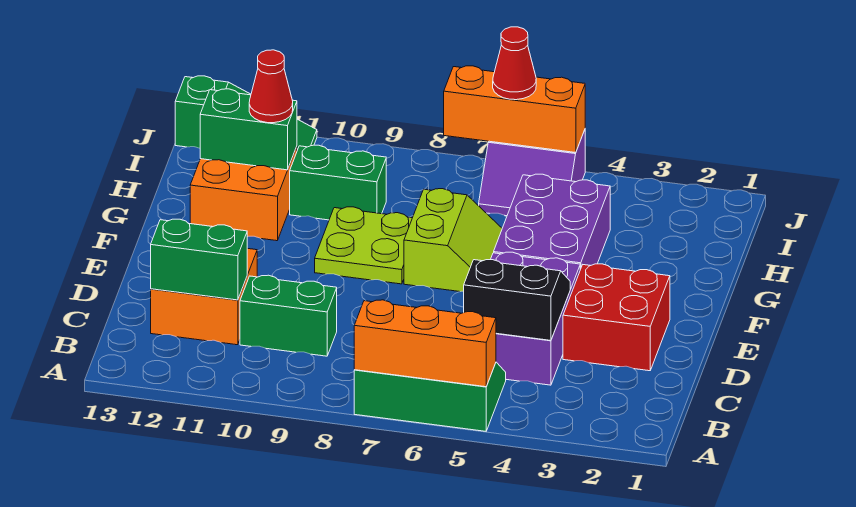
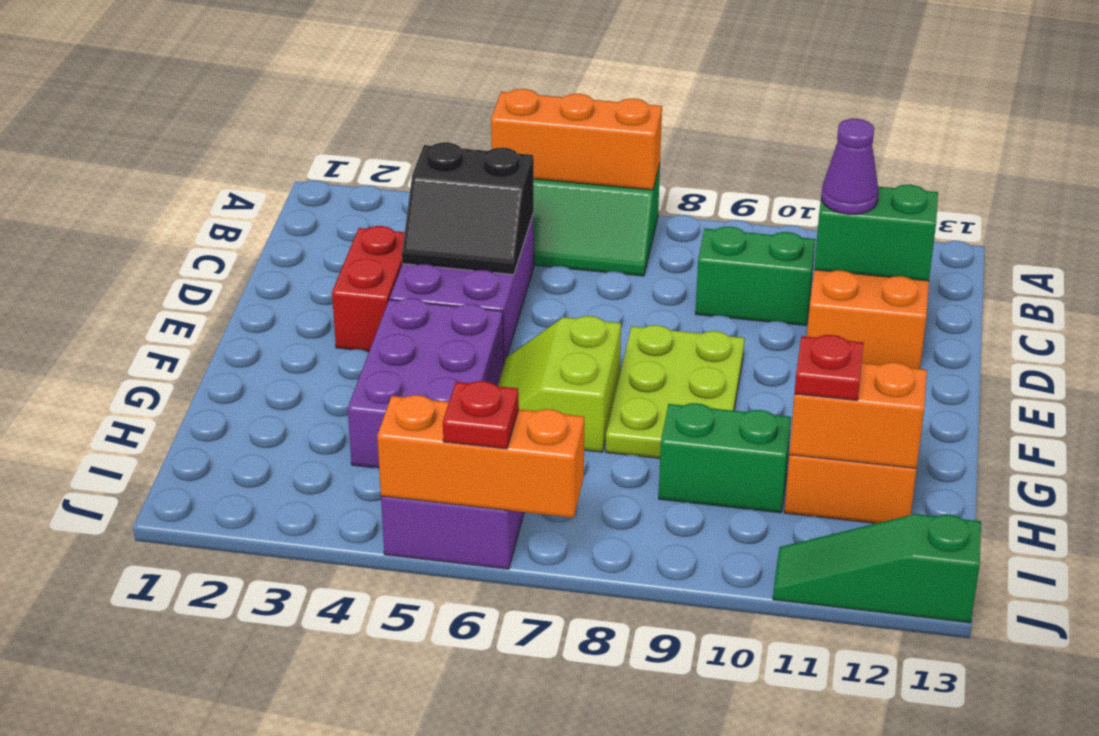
none -> purple cone C11 level 3
red brick D2:E3 level 1 -> red brick D3:E3 level 1
lime plate F8:G9 level 1 -> lime plate E8:G9 level 1
green brick H11:H12 level 2 -> orange brick H11:H12 level 2
red cone H11 level 3 -> red plate H11 level 3
red cone J6 level 3 -> red plate J6 level 3

